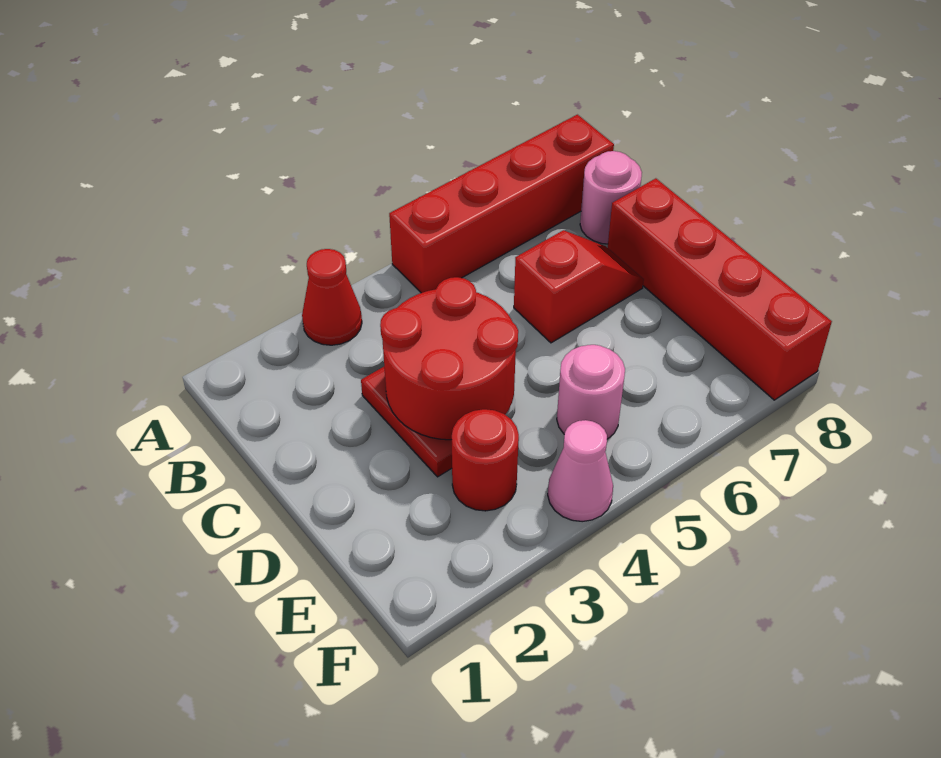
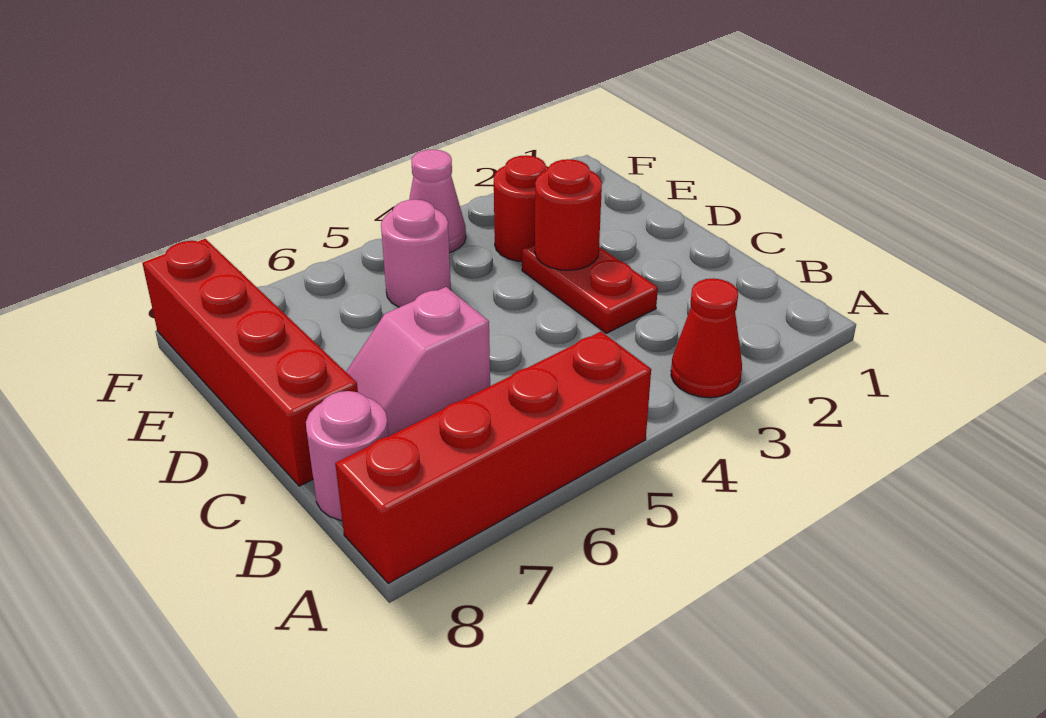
red round brick C3:D4 level 2 -> red round brick D3 level 2
red slope C6:C7 level 1 top 6 -> pink slope C6:C7 level 1 top 6

